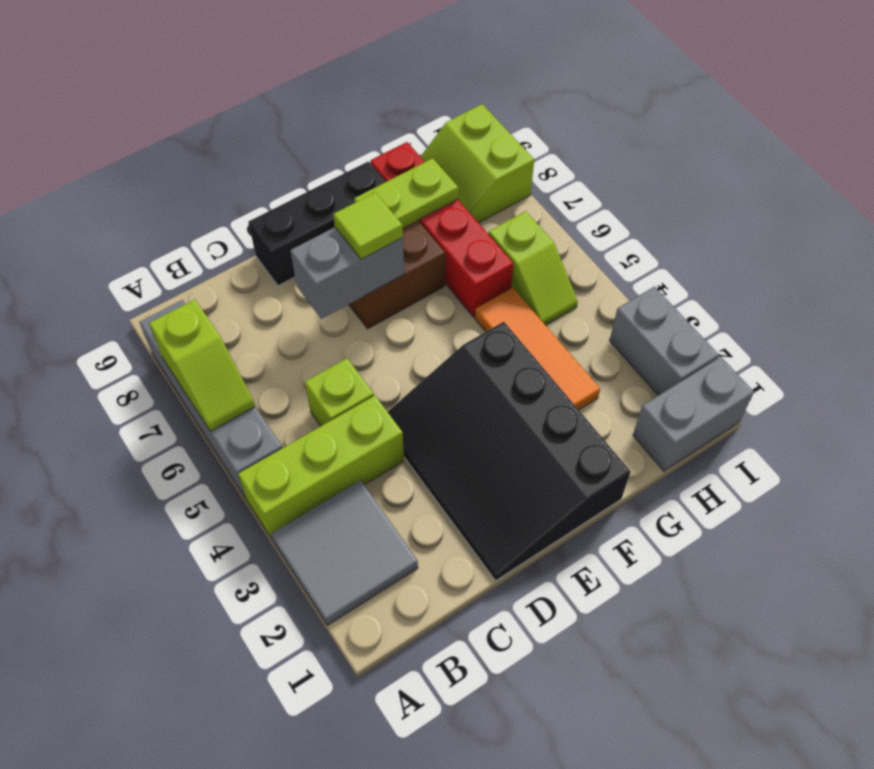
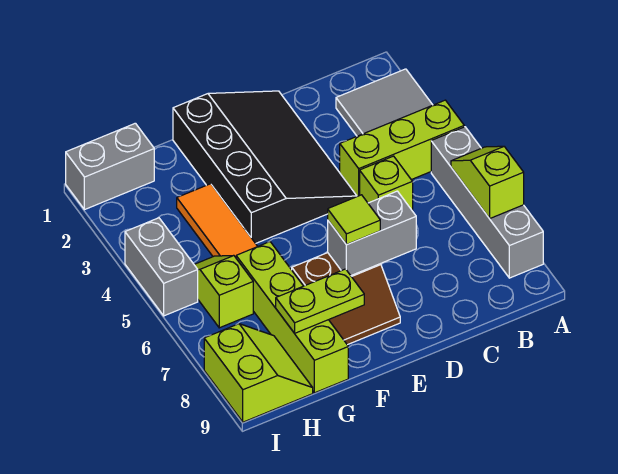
black brick D9:F9 level 1 -> none
red brick G6:G9 level 1 -> lime brick G6:G9 level 1
grey brick I2:I3 level 1 -> grey brick I4:I5 level 1

